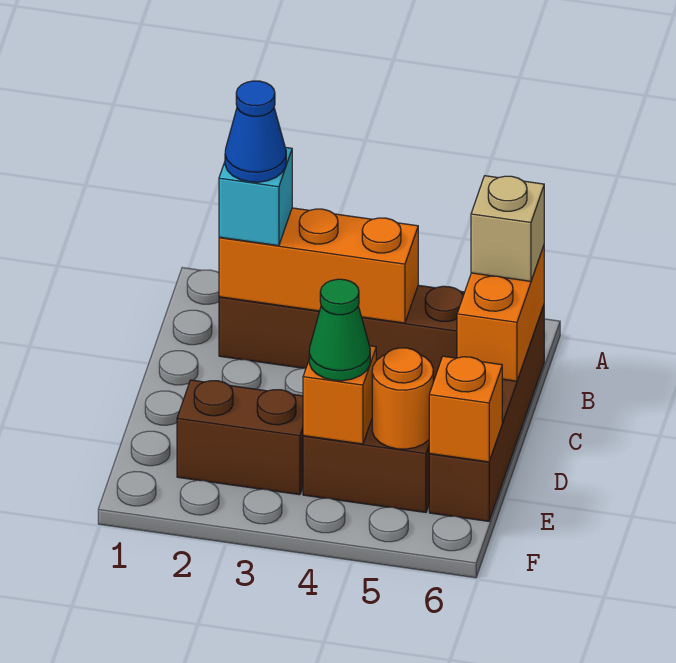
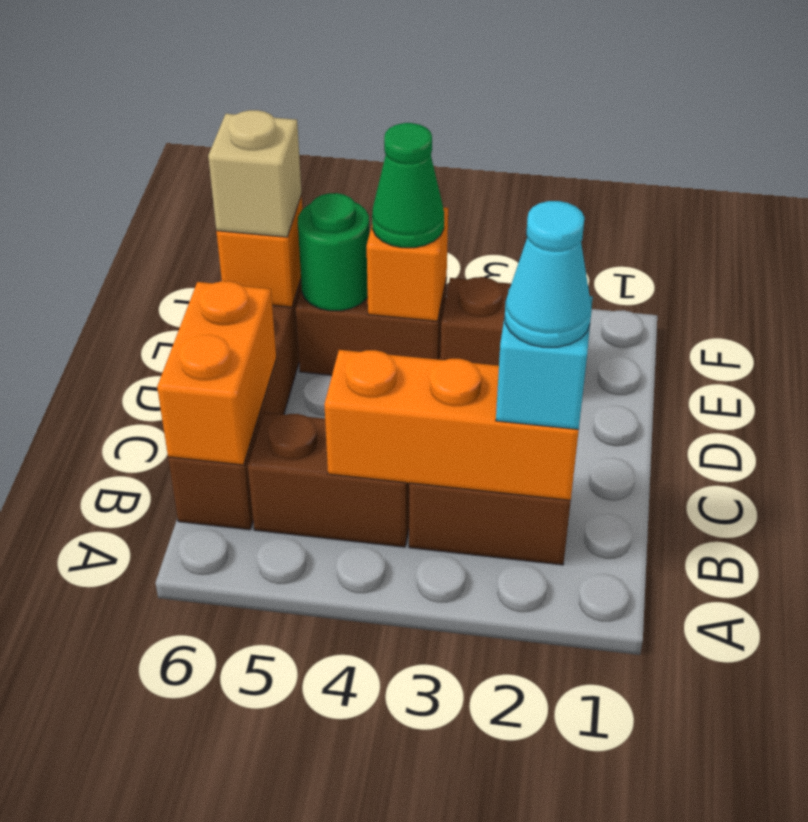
blue cone B2 level 4 -> cyan cone B2 level 4
tan brick B6 level 3 -> tan brick E6 level 3
orange round brick E5 level 2 -> green round brick E5 level 2

